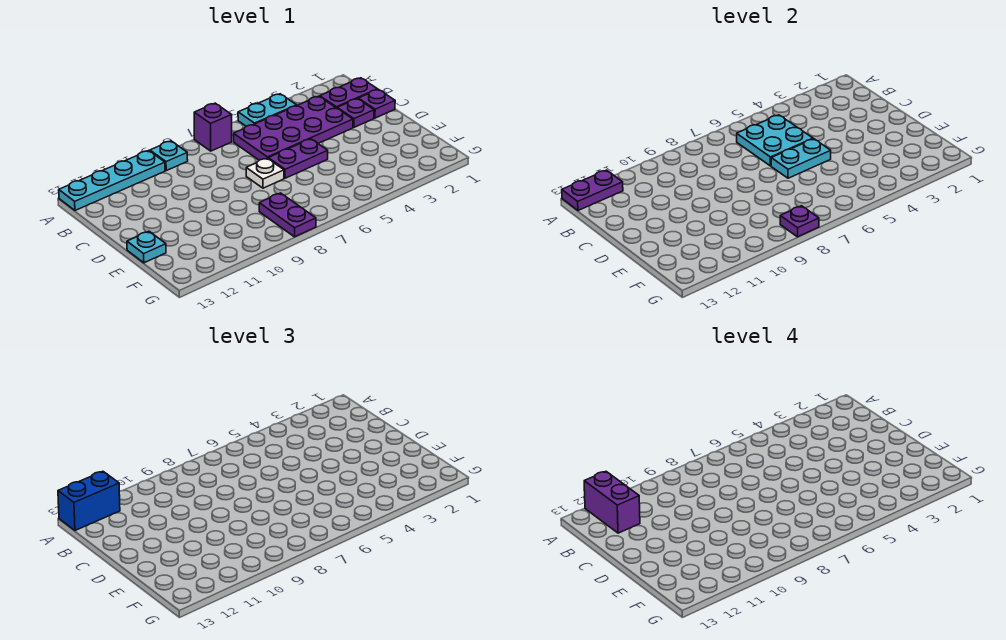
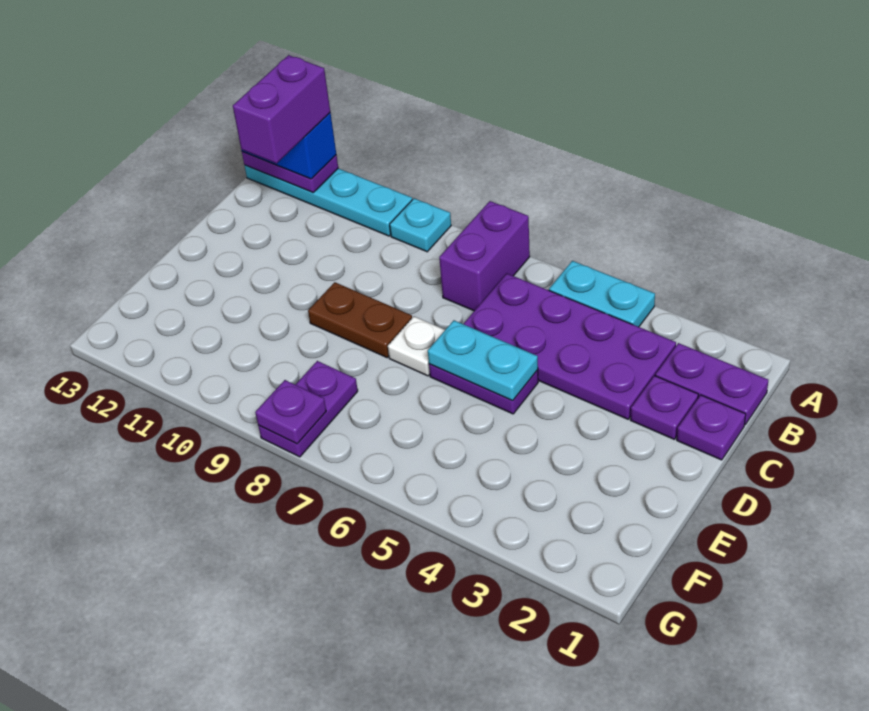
purple brick A7 level 1 -> purple brick A7:B7 level 1
cyan plate B5:C6 level 2 -> none
none -> brown plate D8:D9 level 1
cyan plate E13 level 1 -> none

